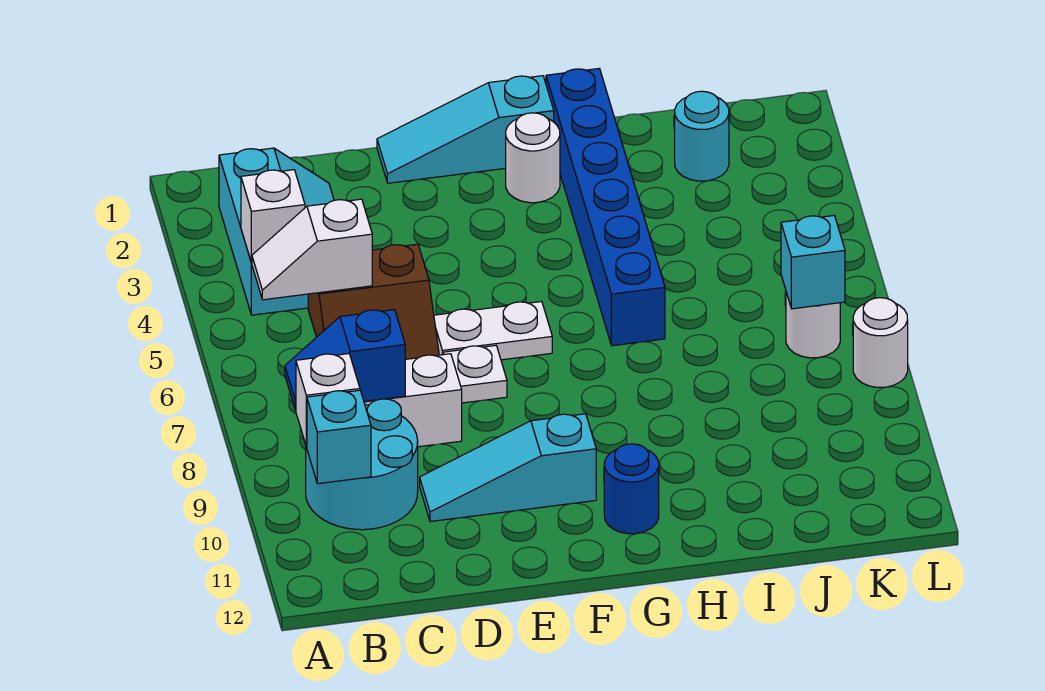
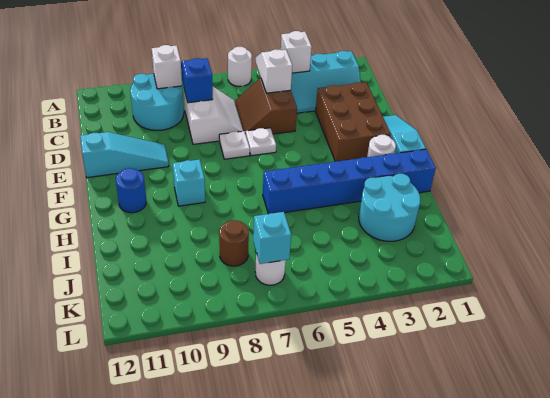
cyan brick B10 level 2 -> cyan brick G9 level 1
none -> brown brick D2:F3 level 1
cyan slope D10:F10 level 1 top F -> cyan slope E10:E12 level 1 top 12
white plate E6:F6 level 1 -> white plate E6 level 1
cyan round brick J2 level 1 -> cyan round brick I2:J3 level 1
none -> brown round brick J8 level 1
white round brick L8 level 1 -> white round brick A6 level 1

